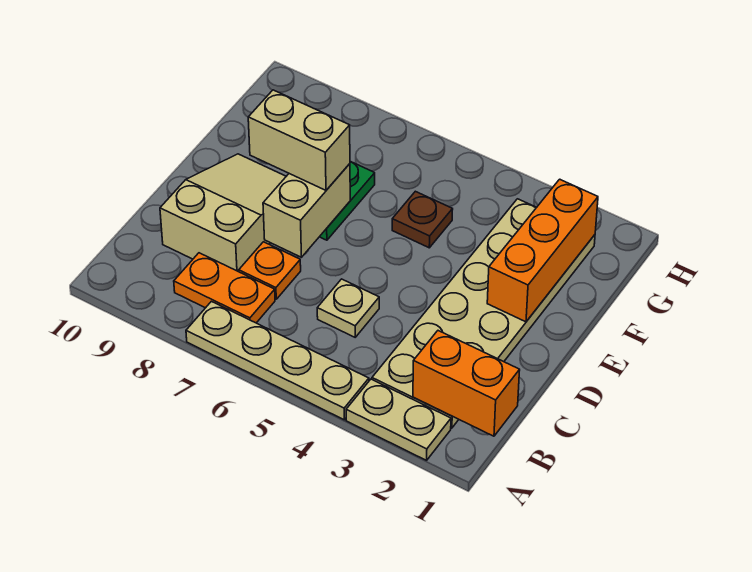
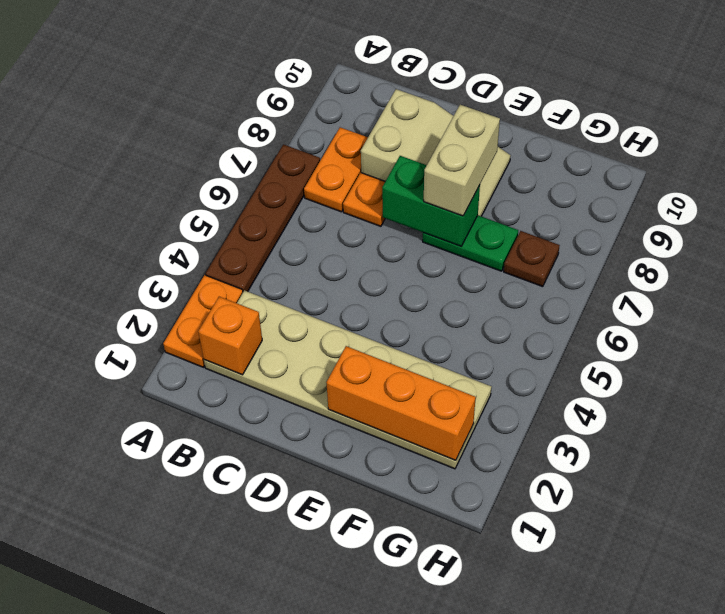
tan plate A2:A3 level 1 -> orange plate A2:A3 level 1
tan plate A4:A7 level 1 -> brown plate A4:A7 level 1
orange brick B1:B2 level 2 -> orange brick B2 level 2
tan plate C5 level 1 -> none
tan brick D7:E7 level 2 -> green brick D7:E7 level 2
brown plate F5 level 1 -> brown plate G7 level 1

